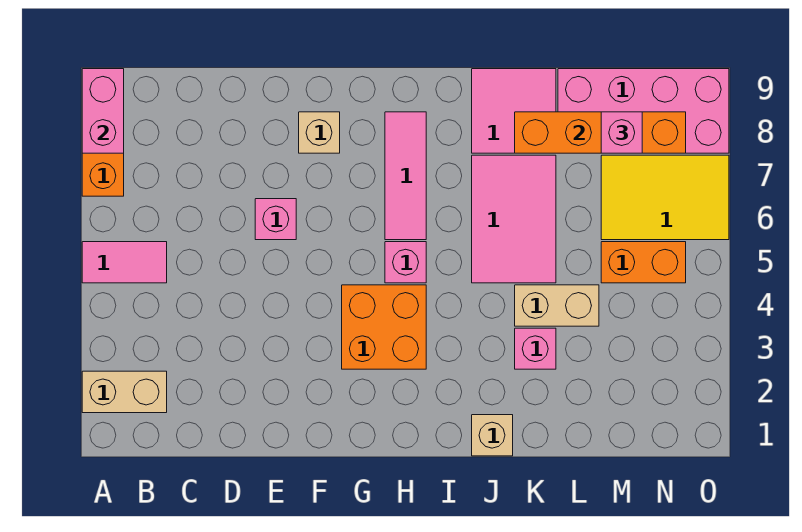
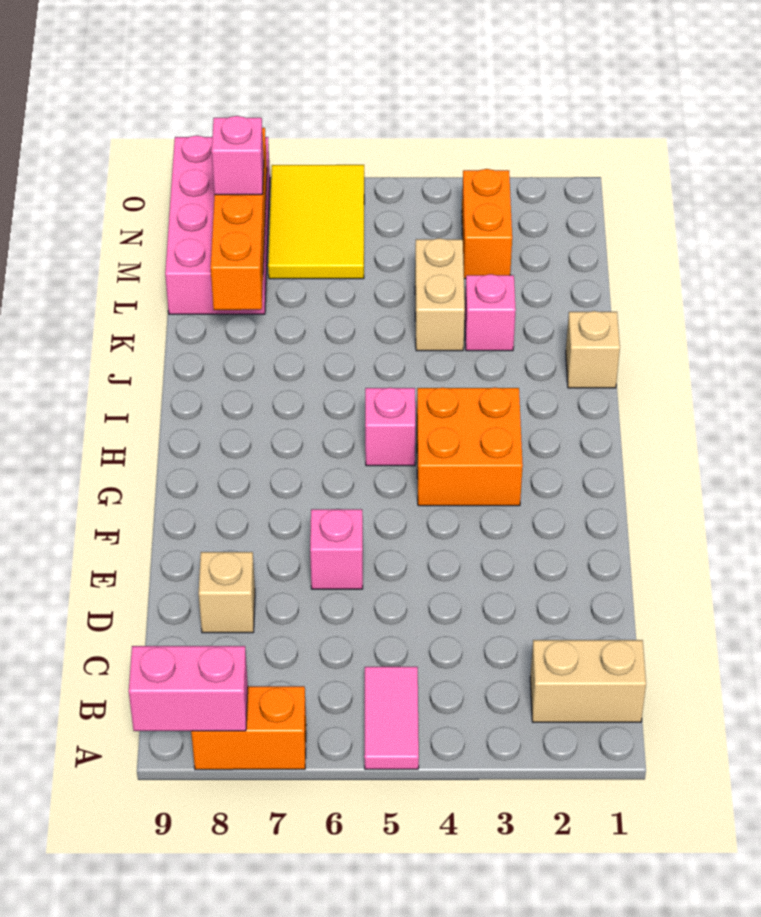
tan brick A2:B2 level 1 -> tan brick B1:B2 level 1
tan brick F8 level 1 -> tan brick D8 level 1
pink tile H6:H8 level 1 -> none
pink tile J5:K7 level 1 -> none
pink tile J8:K9 level 1 -> none
orange brick M5:N5 level 1 -> orange brick M3:N3 level 1

